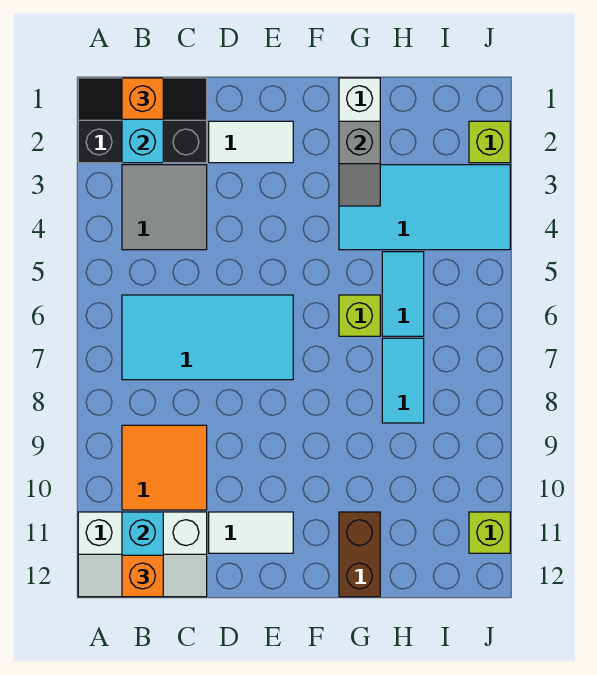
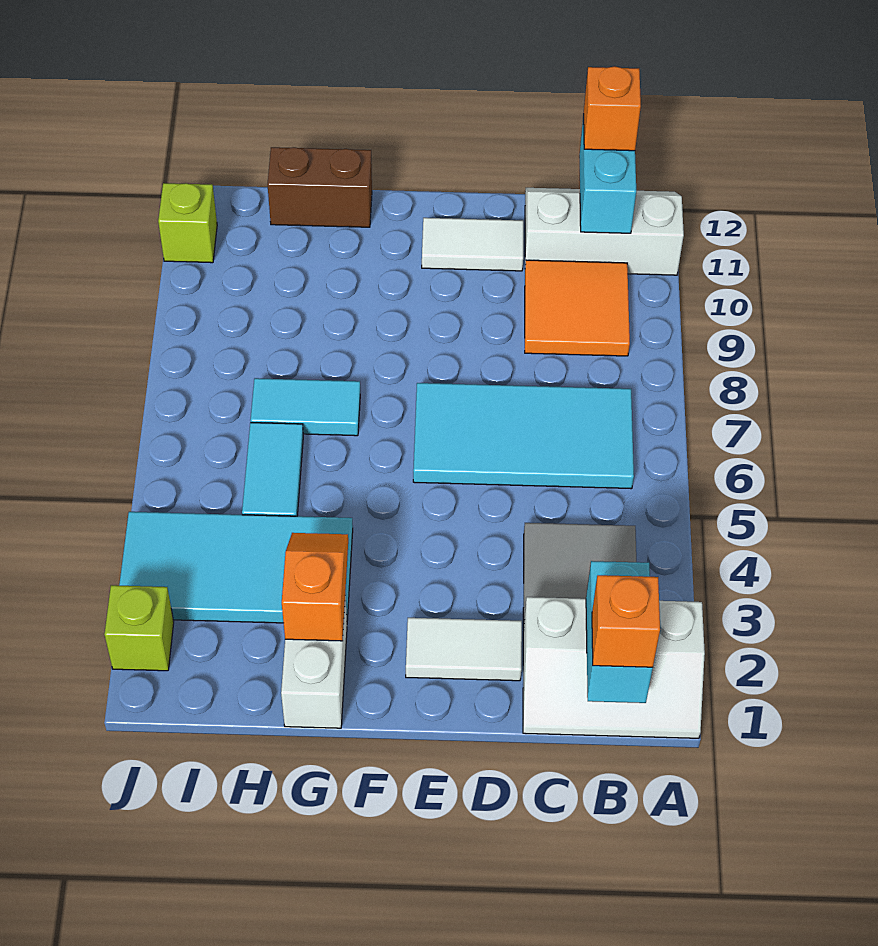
black slope A1:C2 level 1 top 2 -> white slope A1:C2 level 1 top 2
grey slope G2:G3 level 2 top 2 -> orange slope G2:G3 level 2 top 2
lime brick G6 level 1 -> none
brown brick G11:G12 level 1 -> brown brick G12:H12 level 1
cyan tile H7:H8 level 1 -> cyan tile G7:H7 level 1

